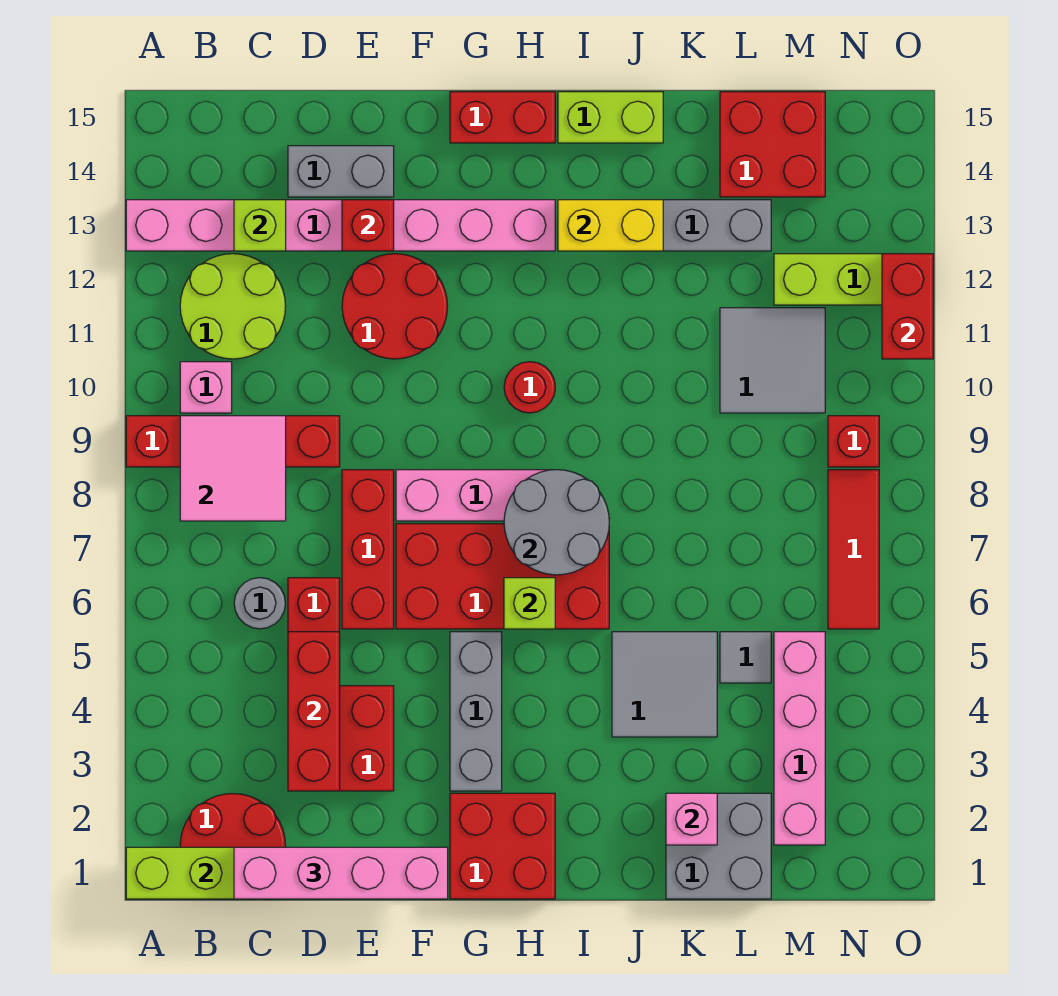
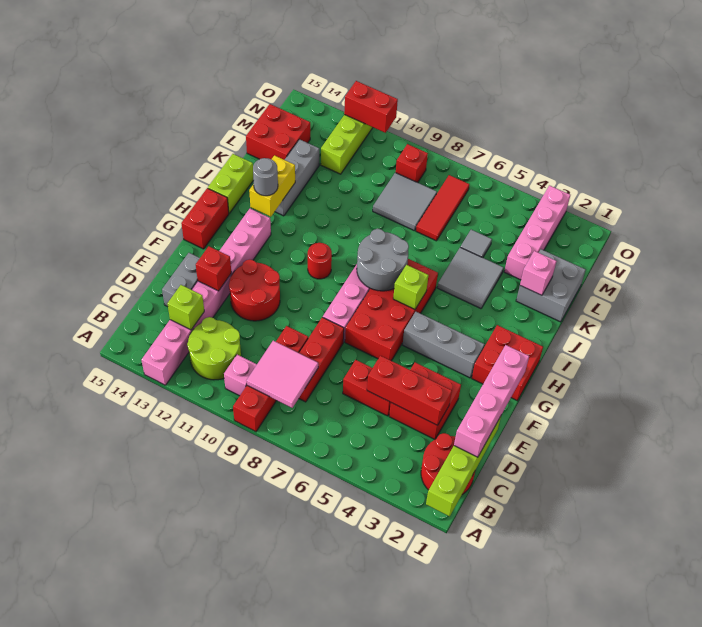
grey round brick C6 level 1 -> grey round brick I13 level 3
red brick E6:E8 level 1 -> red brick C8:E8 level 1
grey tile L10:M11 level 1 -> grey tile L8:M9 level 1
pink brick M2:M5 level 1 -> pink brick L3:O3 level 1
red tile N6:N8 level 1 -> red tile L7:N7 level 1

